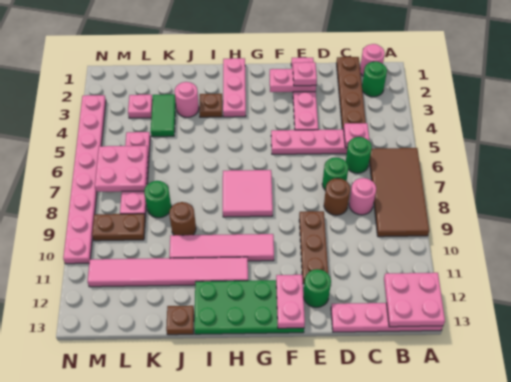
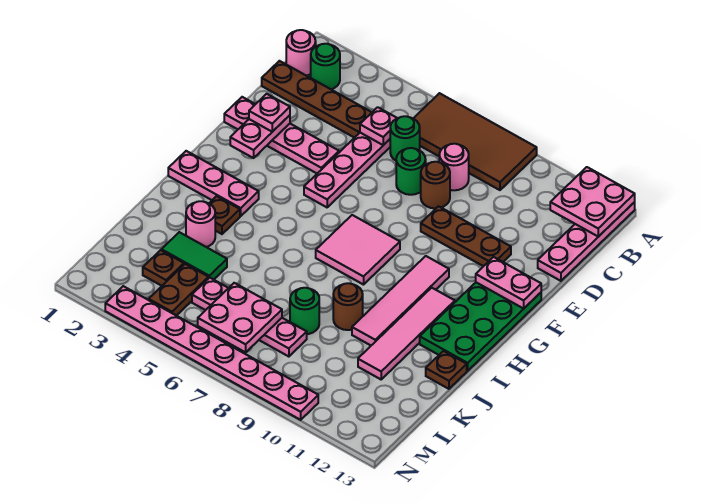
green round brick E12 level 1 -> none
pink tile H11:M11 level 1 -> pink tile H11:K11 level 1
pink plate L3 level 1 -> brown plate L3 level 1
brown plate L9:M9 level 1 -> brown plate L4:M4 level 1

